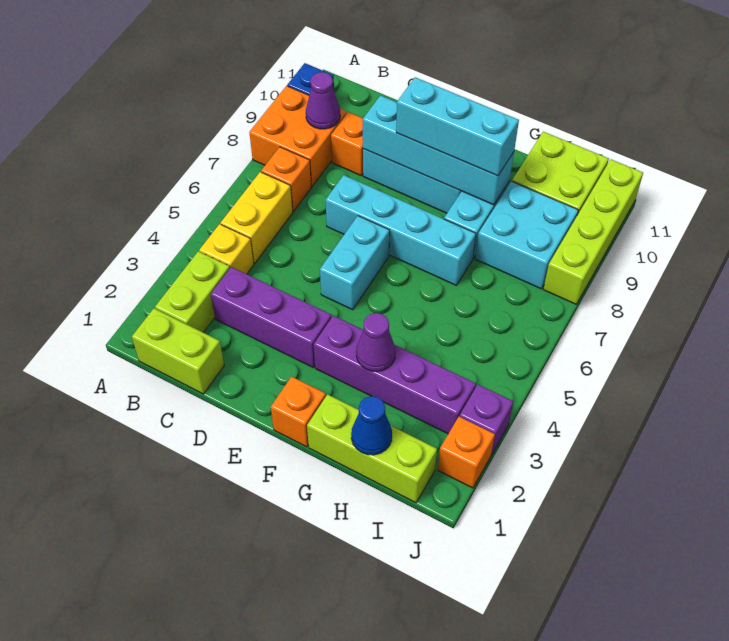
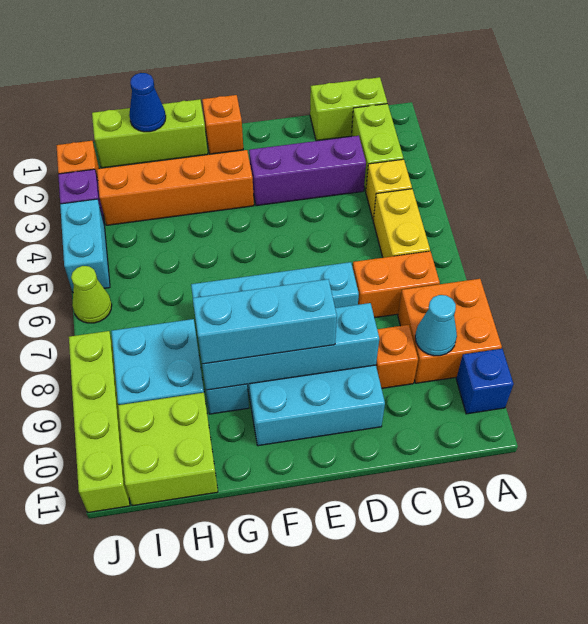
orange brick B7 level 1 -> orange brick B7:C7 level 1
purple cone B9 level 2 -> cyan cone B9 level 2
cyan brick E5:E6 level 1 -> cyan brick J4:J5 level 1
purple brick F3:I3 level 1 -> orange brick F3:I3 level 1
purple cone G3 level 2 -> none
none -> lime cone J6 level 1

